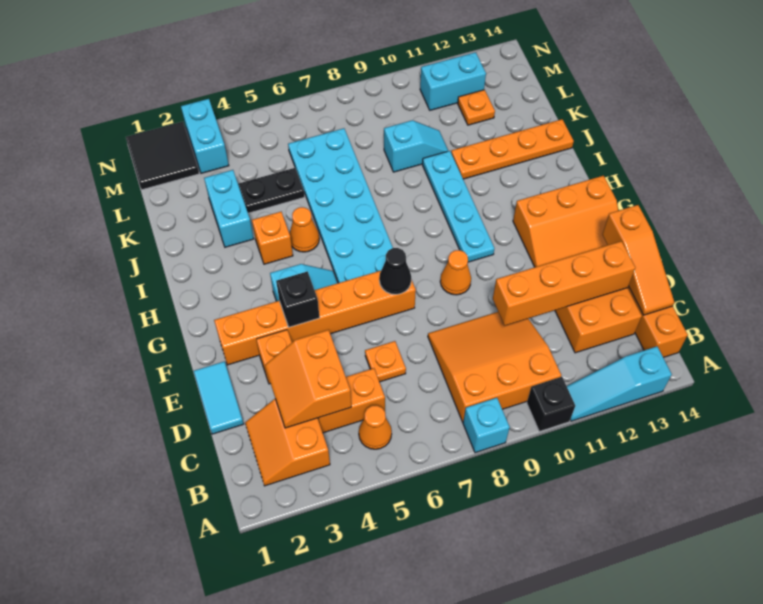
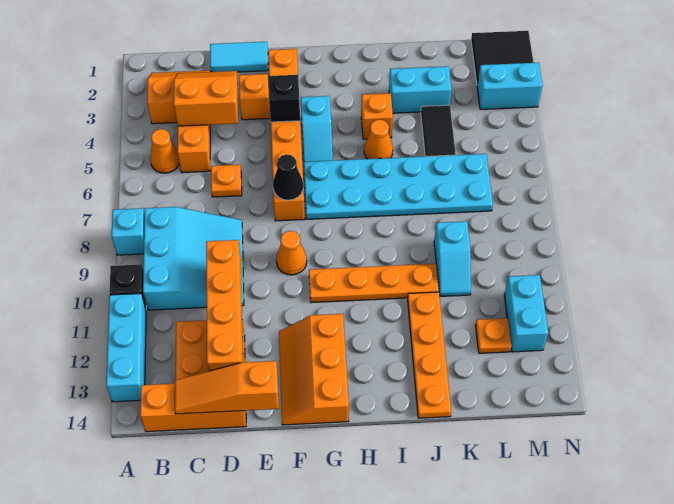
cyan slope A11:A13 level 1 top 13 -> cyan brick A11:A13 level 1
orange slope B8:D10 level 1 top B -> cyan slope B8:D10 level 1 top B
cyan plate G10:J10 level 1 -> orange plate G10:J10 level 1
black plate K4:K5 level 1 -> black tile K4:K5 level 1

